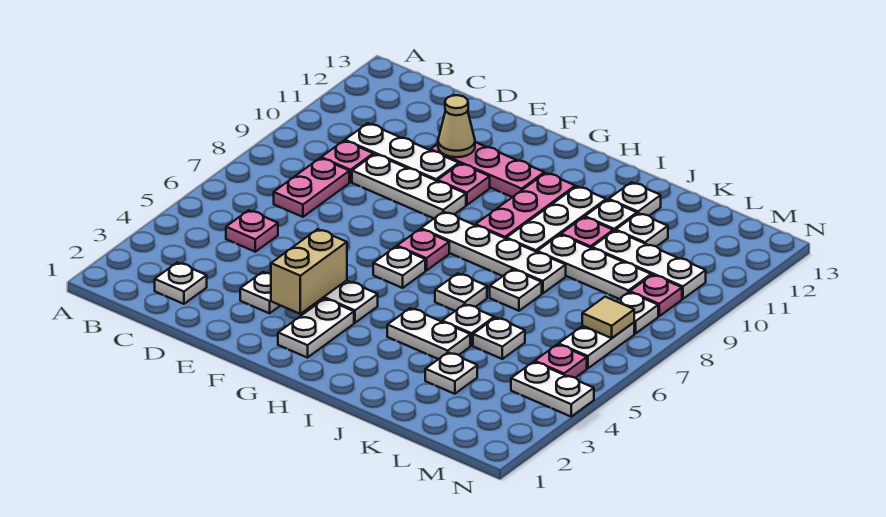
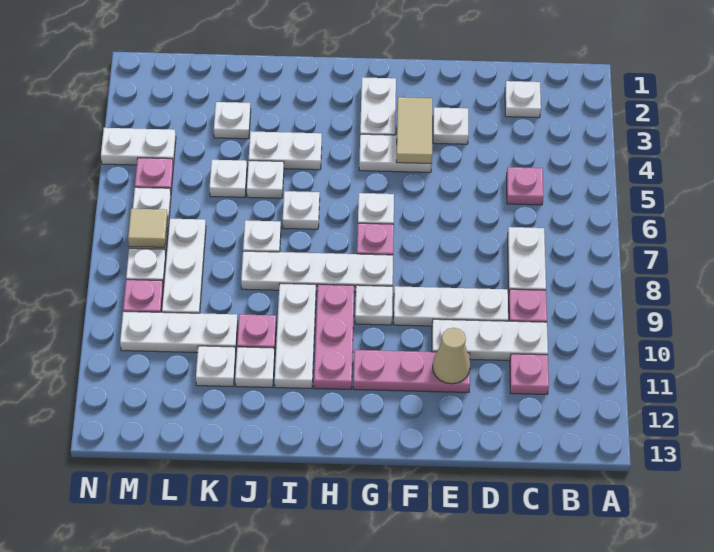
pink plate C7:C8 level 1 -> white plate C7:C8 level 1
tan brick F3:F4 level 2 -> tan tile F3:F4 level 2
pink plate F10 level 1 -> pink plate C11 level 1
white plate J9:L9 level 1 -> white plate L7:L9 level 1
white plate J12 level 1 -> white plate G9 level 1

